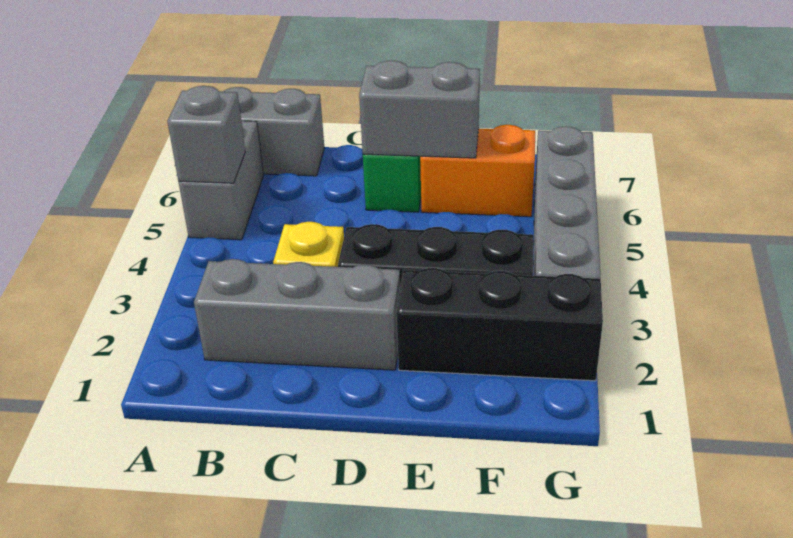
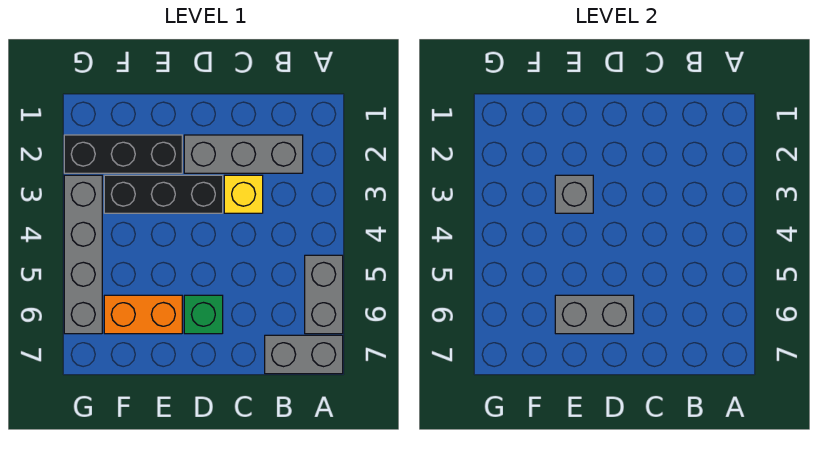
grey brick A5 level 2 -> grey brick E3 level 2

